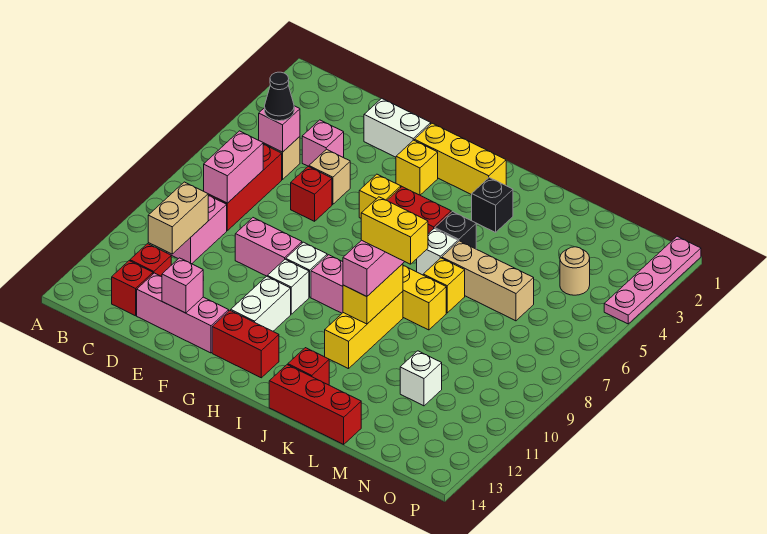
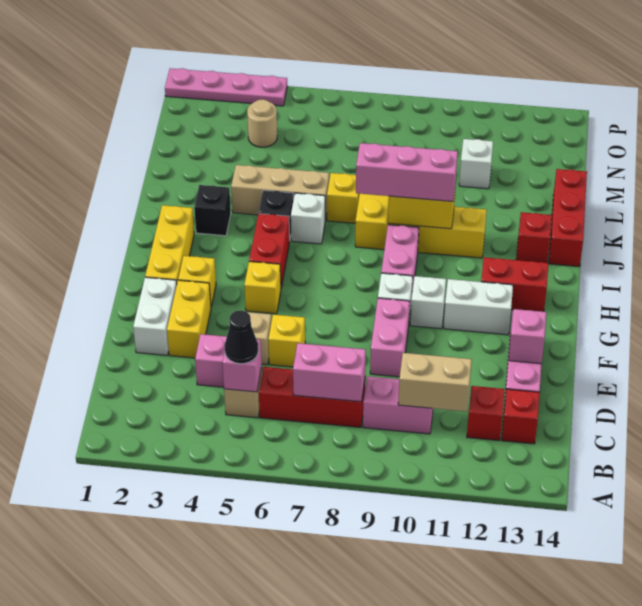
red brick E6 level 1 -> yellow brick E6 level 1
red brick G13:H13 level 1 -> red brick H12:H13 level 1
yellow brick J9:K9 level 4 -> yellow brick E3:F3 level 1
tan brick K6:M6 level 1 -> tan brick K4:K6 level 1

